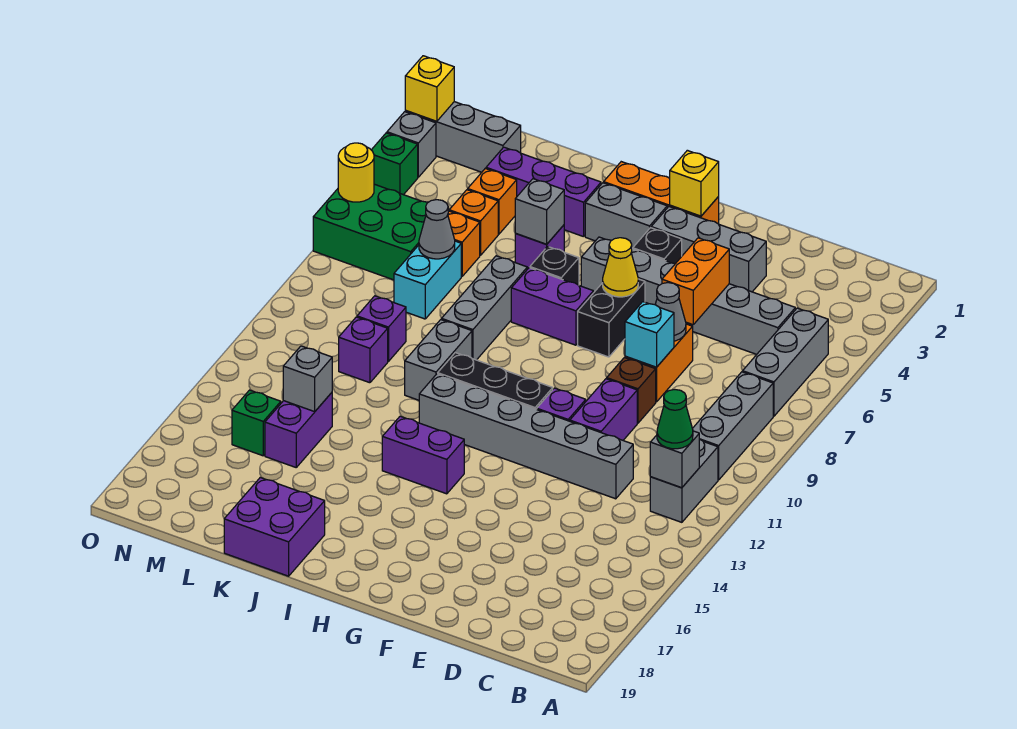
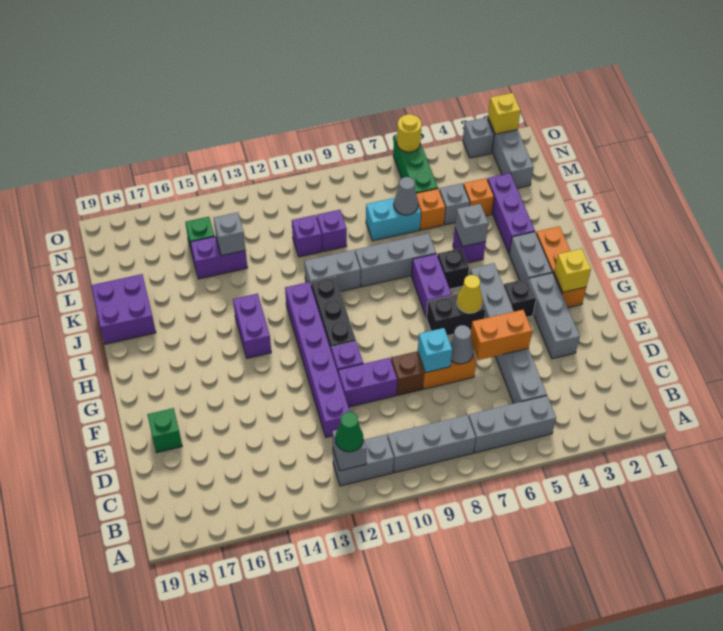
grey brick D12:I12 level 1 -> purple brick D12:I12 level 1
orange brick L5 level 1 -> grey brick L5 level 1
green brick M6:O7 level 1 -> green brick M6:O6 level 1
green brick O4 level 1 -> green brick E18 level 1

